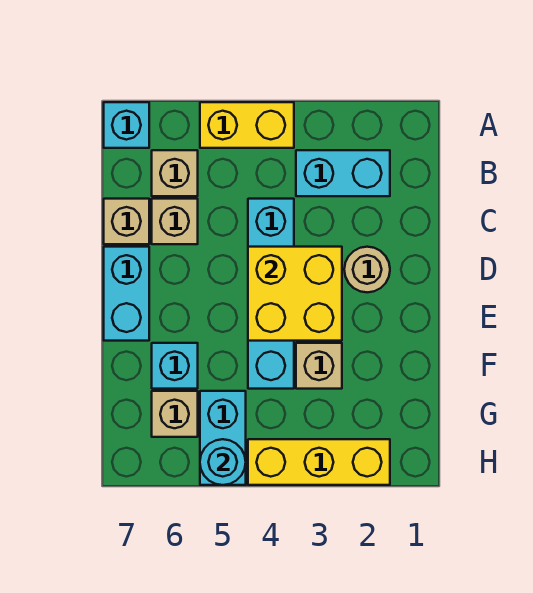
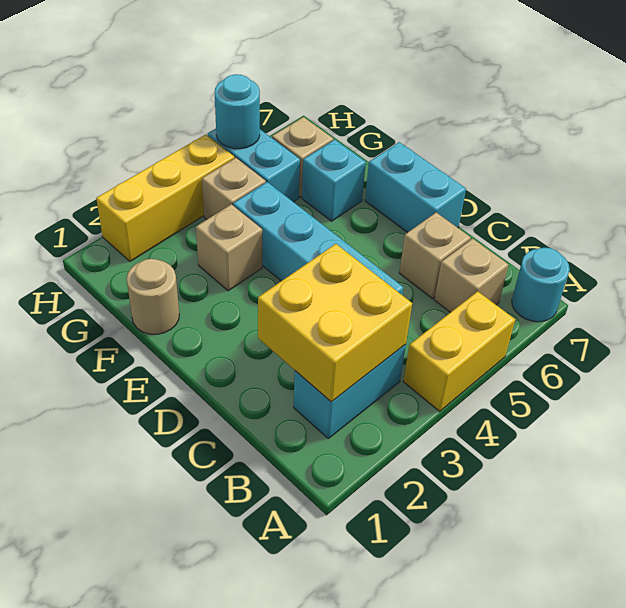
cyan brick A7 level 1 -> cyan round brick A7 level 1
tan brick C7 level 1 -> tan brick G4 level 1
tan round brick D2 level 1 -> tan round brick F1 level 1
yellow brick D3:E4 level 2 -> yellow brick B2:C3 level 2

